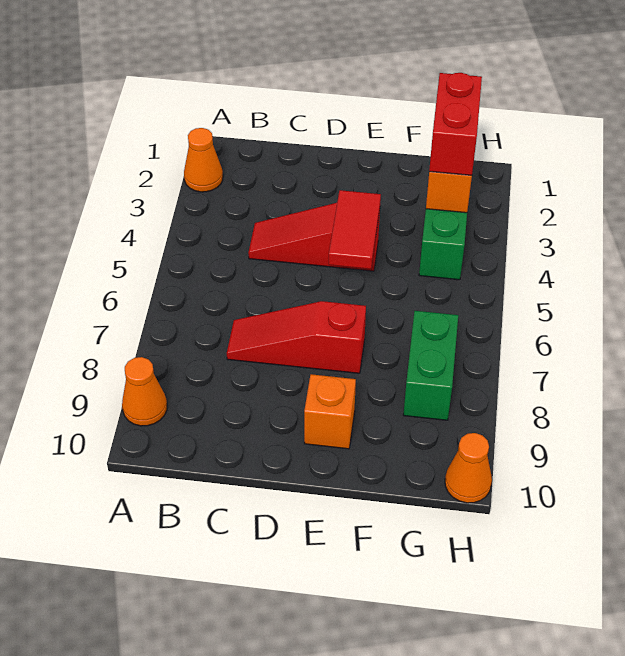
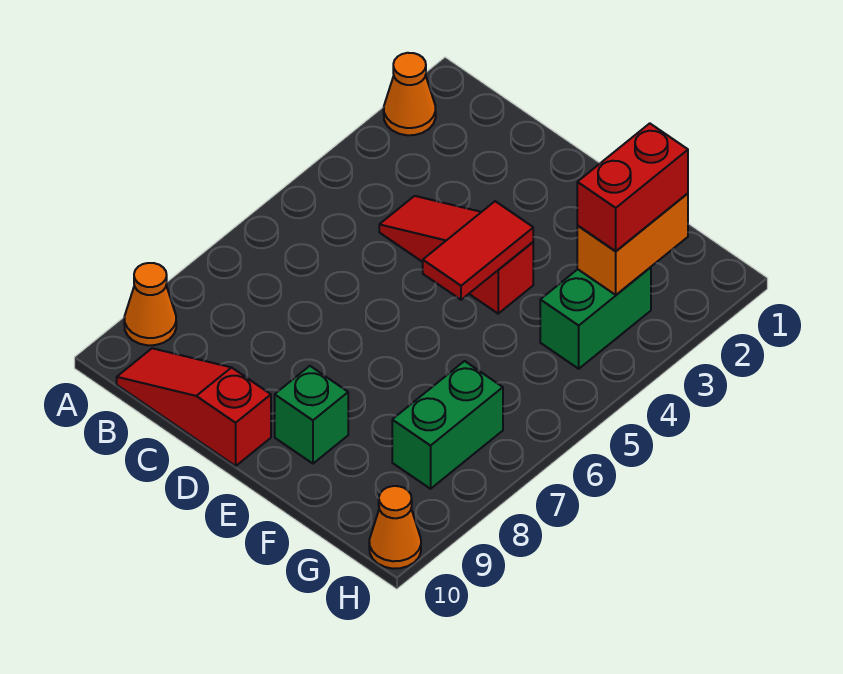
red slope C7:E7 level 1 top E -> red slope B10:D10 level 1 top D
orange brick E9 level 1 -> green brick E9 level 1

